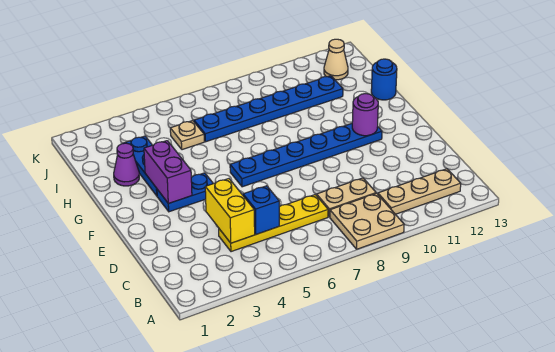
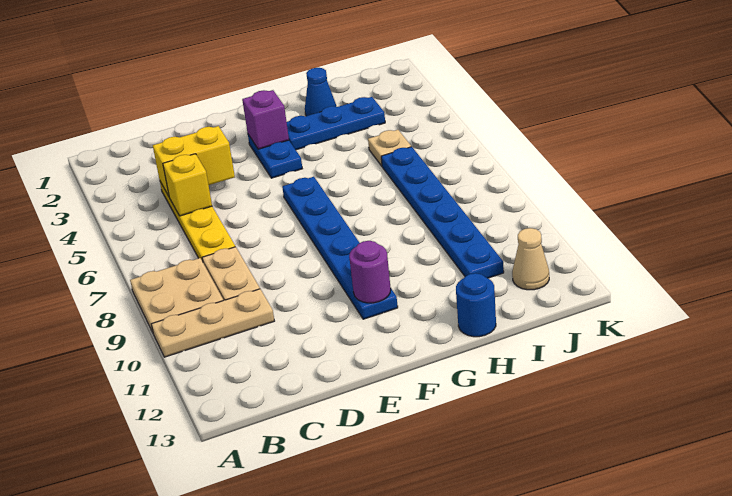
tan plate B10:B12 level 1 -> tan plate A10:C10 level 1
blue brick C5 level 2 -> yellow brick C5 level 2
purple brick F3:G3 level 2 -> purple brick F3 level 2
purple cone H2 level 1 -> blue cone H2 level 1

